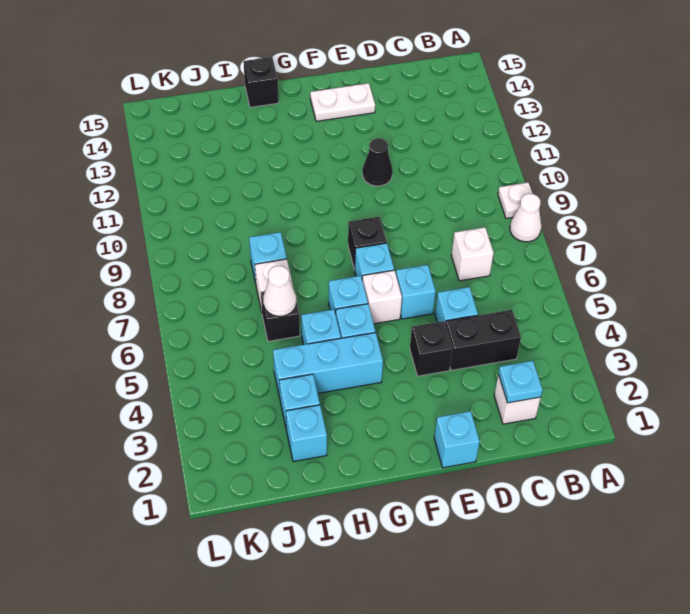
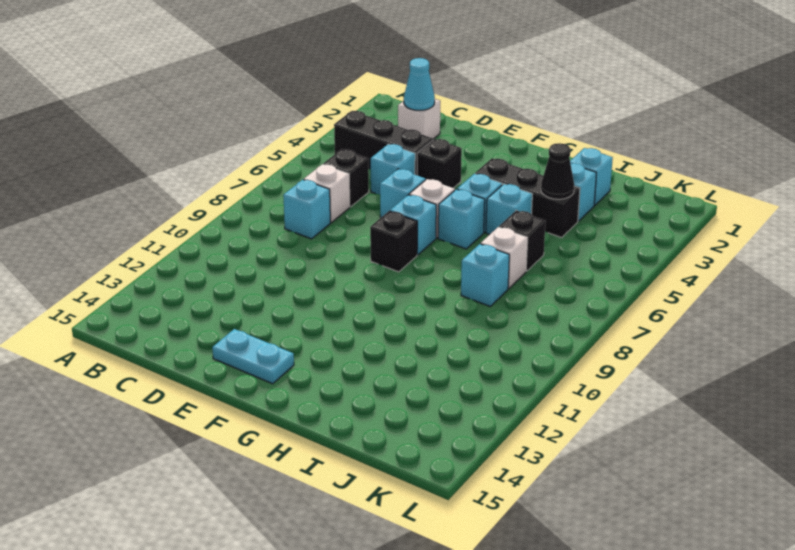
white cone A8 level 1 -> none
white plate A9 level 1 -> none
cyan plate C2 level 2 -> cyan cone C2 level 2
black brick C4:D4 level 1 -> black brick B4:D4 level 1
cyan brick E1 level 1 -> cyan brick C8 level 1
black cone E11 level 1 -> black cone I4 level 2
white plate E14:F14 level 1 -> cyan plate E14:F14 level 1
cyan brick G4:I4 level 1 -> black brick G4:I4 level 1
black brick H15 level 1 -> black brick C6 level 1
white cone I6 level 2 -> none

